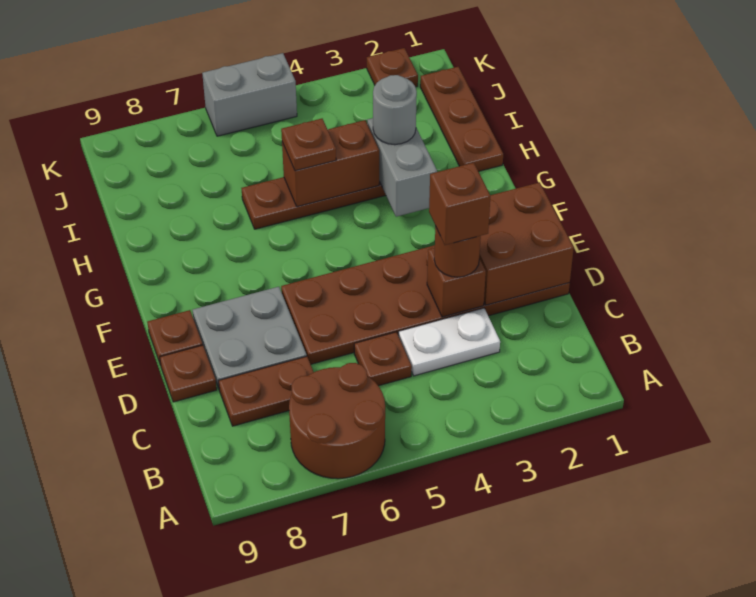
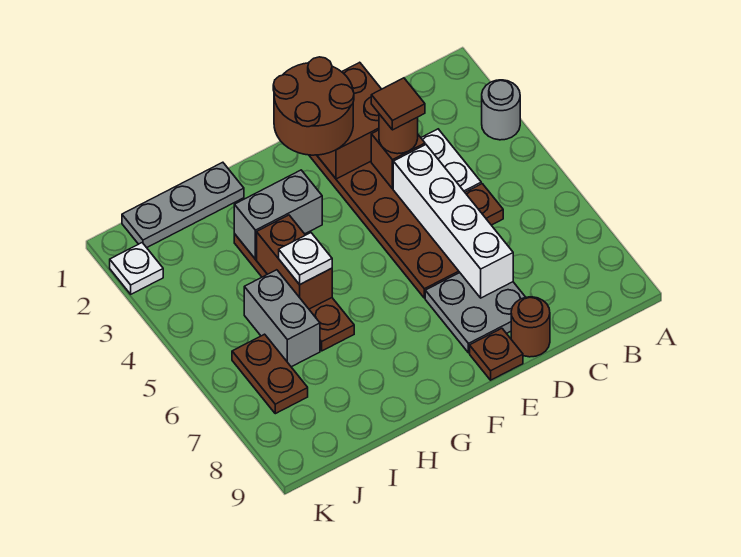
brown round brick A6:B7 level 1 -> brown round brick E1:F2 level 3
brown plate C7:C8 level 1 -> brown plate J6:J7 level 1
brown brick D3 level 4 -> brown tile D3 level 4
none -> white brick D4:D7 level 2
brown plate D9 level 1 -> brown round brick D9 level 1
brown plate H1:J1 level 1 -> grey plate H1:J1 level 1
grey round brick H3 level 3 -> grey round brick A3 level 1
brown plate H5 level 3 -> white plate H5 level 3
brown plate K2 level 1 -> white plate K2 level 1
grey brick K5:K6 level 1 -> grey brick I5:I6 level 1

